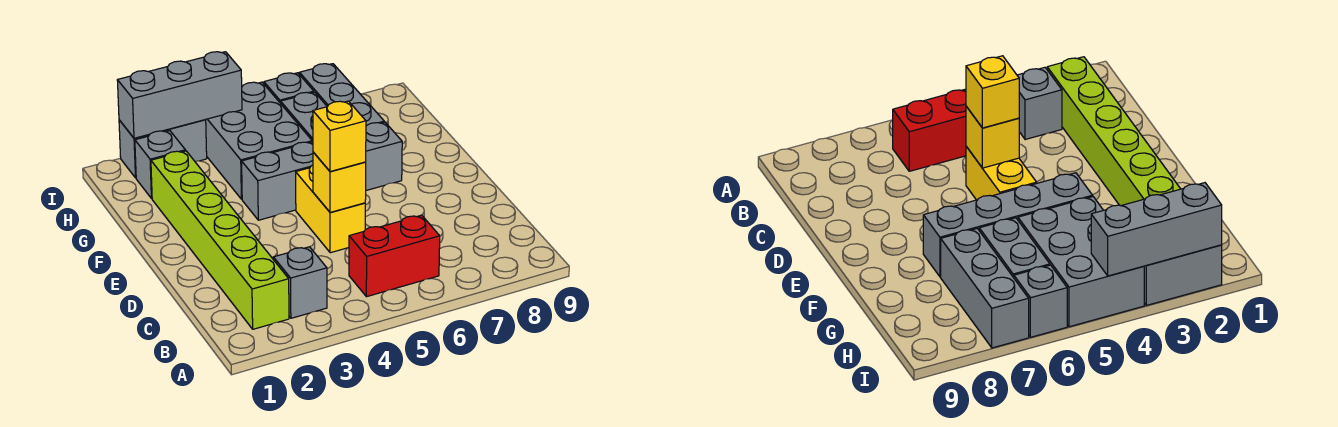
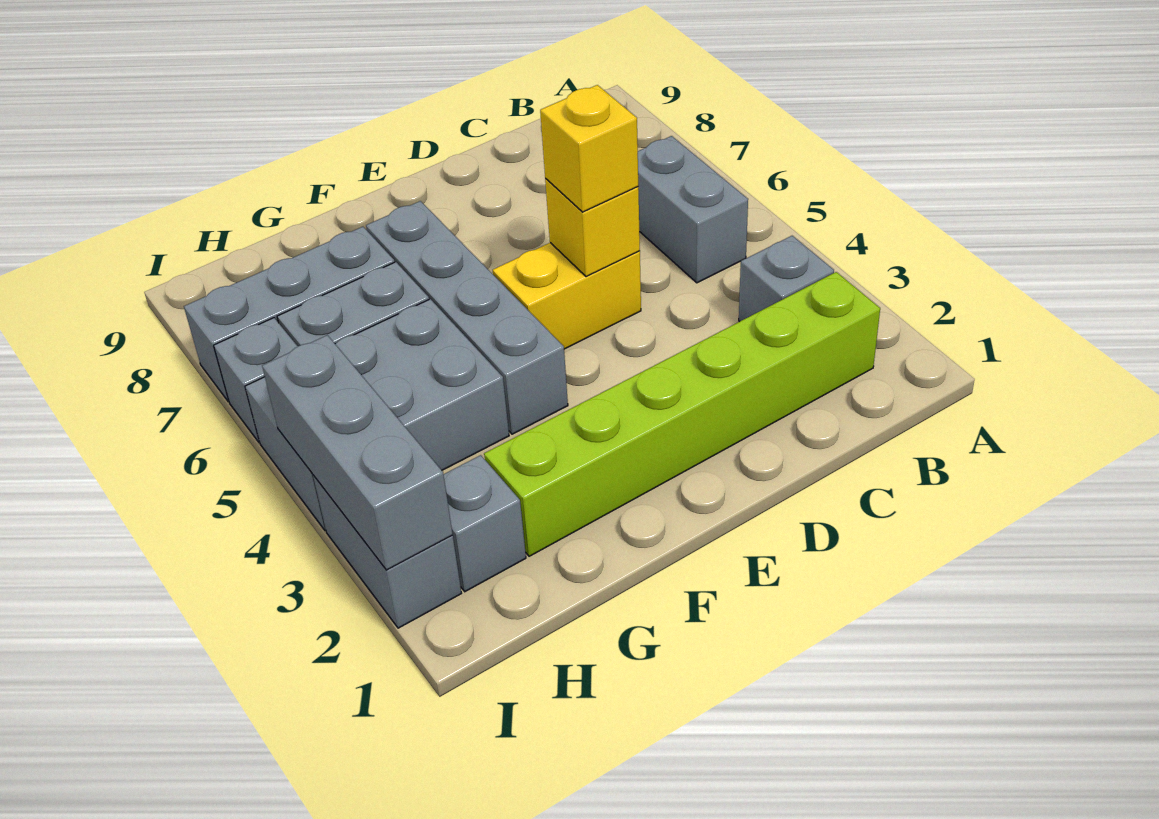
red brick B5:B6 level 1 -> grey brick B5:B6 level 1

